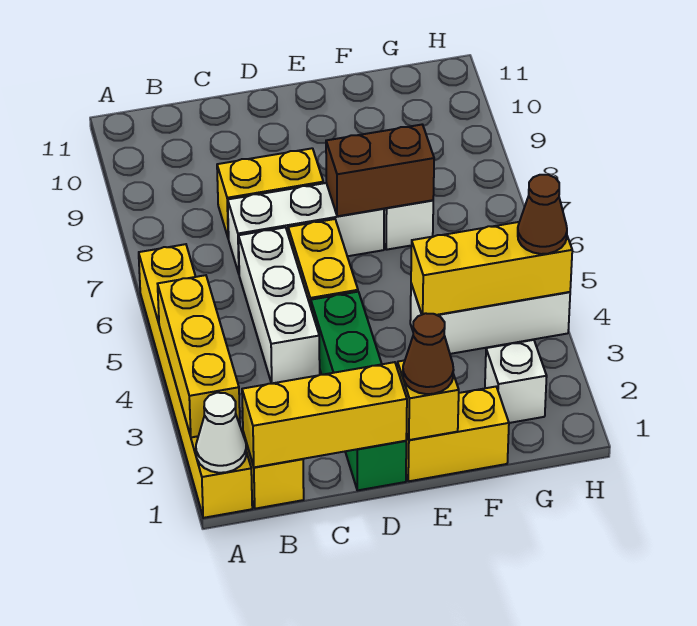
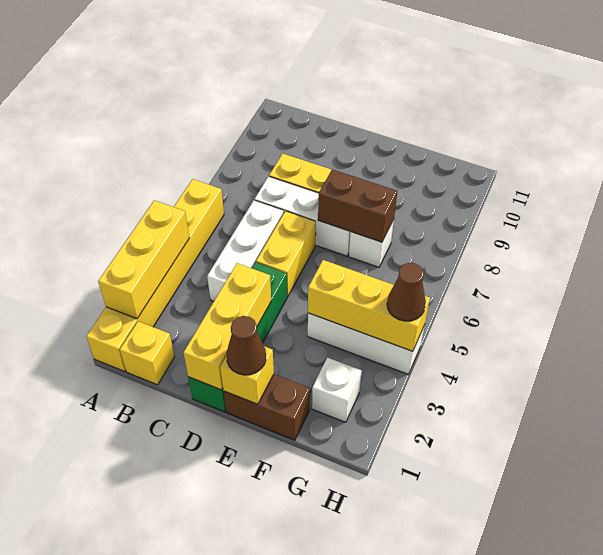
white cone A1 level 2 -> none
yellow brick B1:D1 level 2 -> yellow brick D1:D3 level 2
yellow brick E1:F1 level 1 -> brown brick E1:F1 level 1

